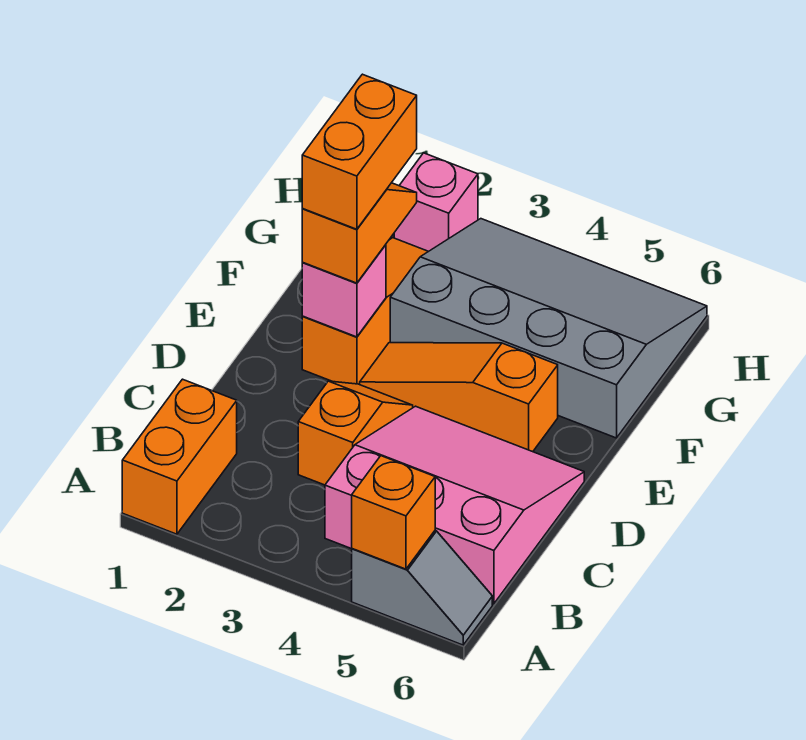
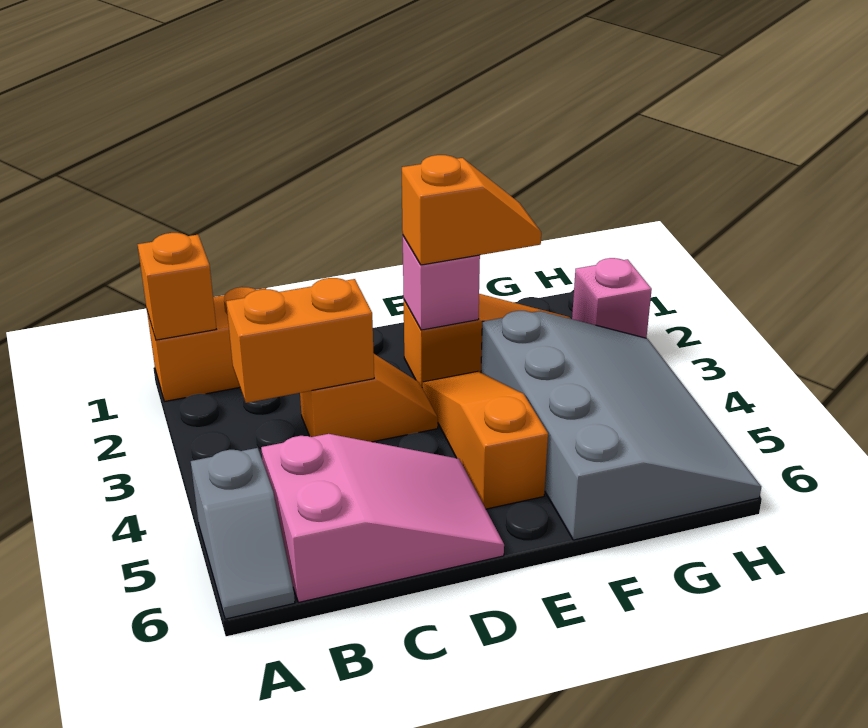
orange brick A5 level 2 -> orange brick A1 level 2
pink slope B4:D6 level 1 top B -> pink slope B5:D6 level 1 top B
orange brick E2:F2 level 4 -> orange brick B3:C3 level 2

